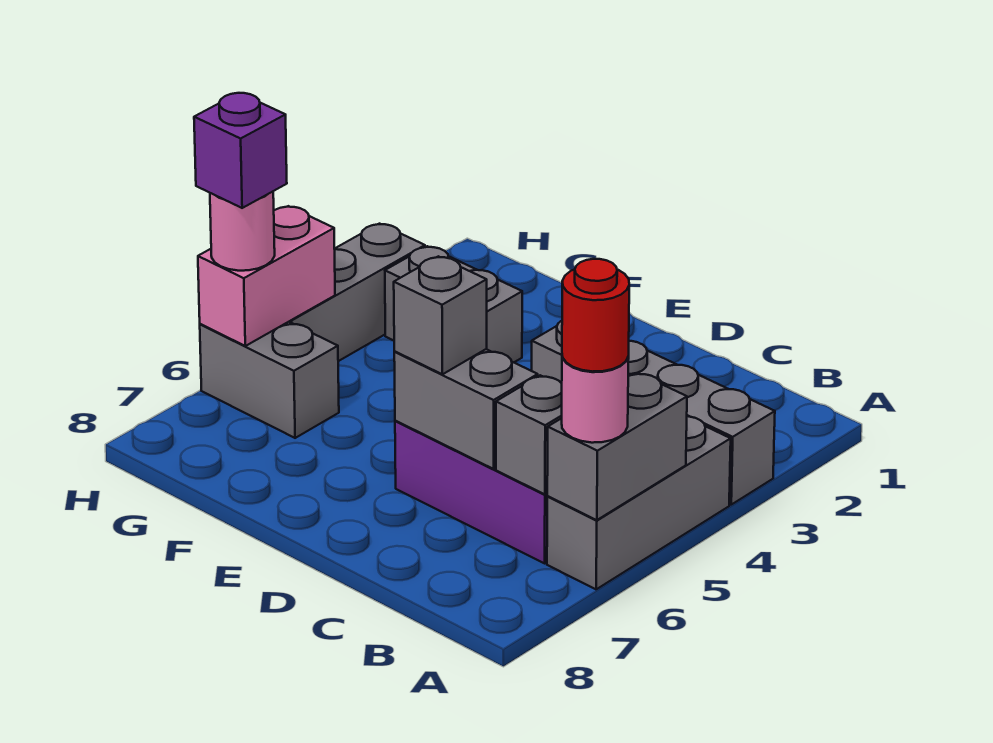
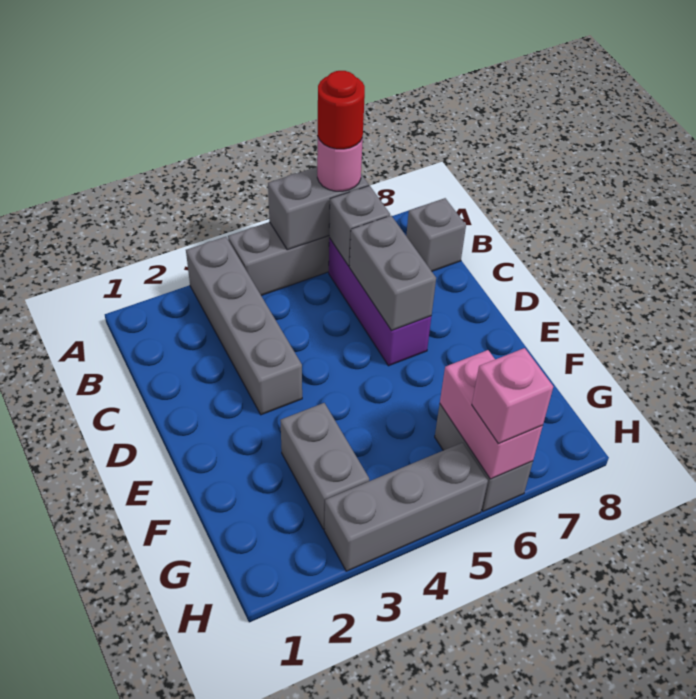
grey brick D6 level 3 -> grey brick B8 level 1
pink brick H5:H6 level 2 -> pink brick G6:H6 level 2
pink round brick H6 level 3 -> pink brick H6 level 3
purple brick H6 level 4 -> none

